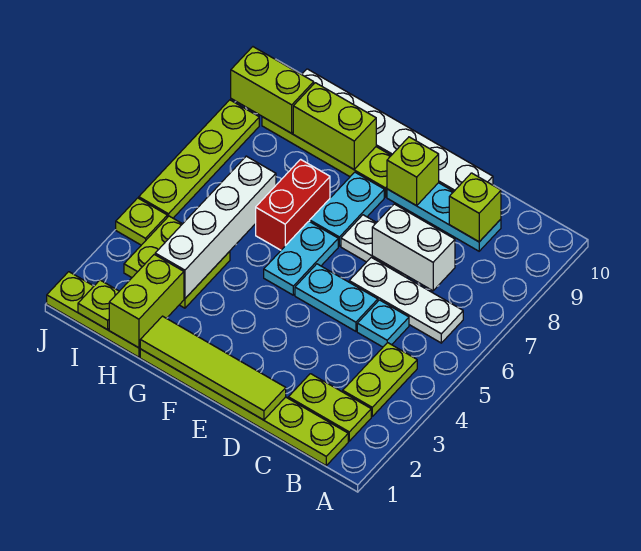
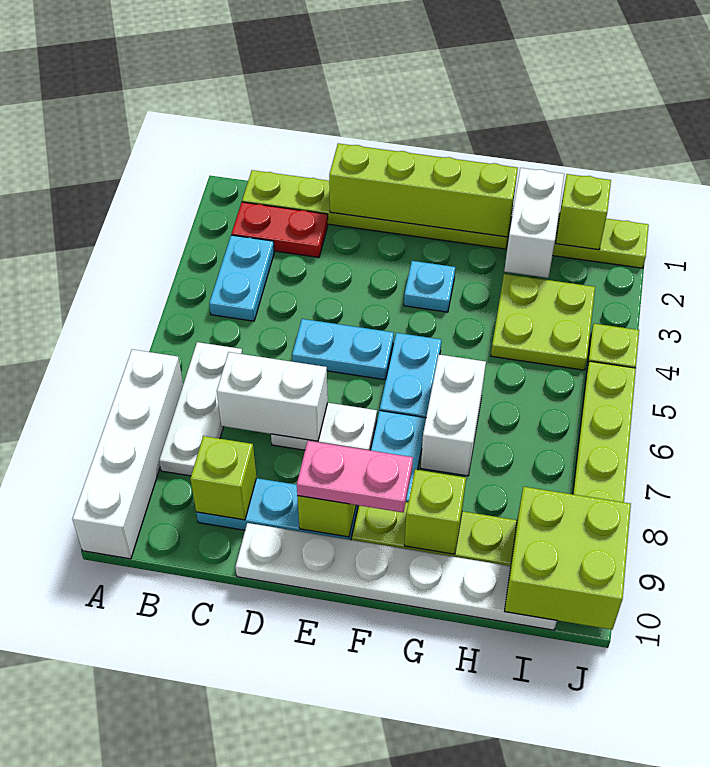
lime plate B2:C2 level 1 -> red plate B2:C2 level 1
lime plate B3:B4 level 1 -> cyan plate B3:B4 level 1
white plate B6:D6 level 1 -> white plate B6:B8 level 1
cyan plate C5 level 1 -> cyan plate F3 level 1
lime tile D1:G1 level 2 -> lime brick D1:G1 level 2
none -> pink plate E9:F9 level 3
red brick G6:G7 level 1 -> white brick G6:G7 level 1
lime brick G9:H9 level 2 -> lime brick G9 level 2
lime brick H1:H2 level 2 -> white brick H1:H2 level 2
white brick H3:H6 level 2 -> white brick A7:A10 level 1
lime plate I1 level 2 -> lime brick I1 level 2
lime brick I9:J9 level 2 -> lime brick I9:J10 level 2

